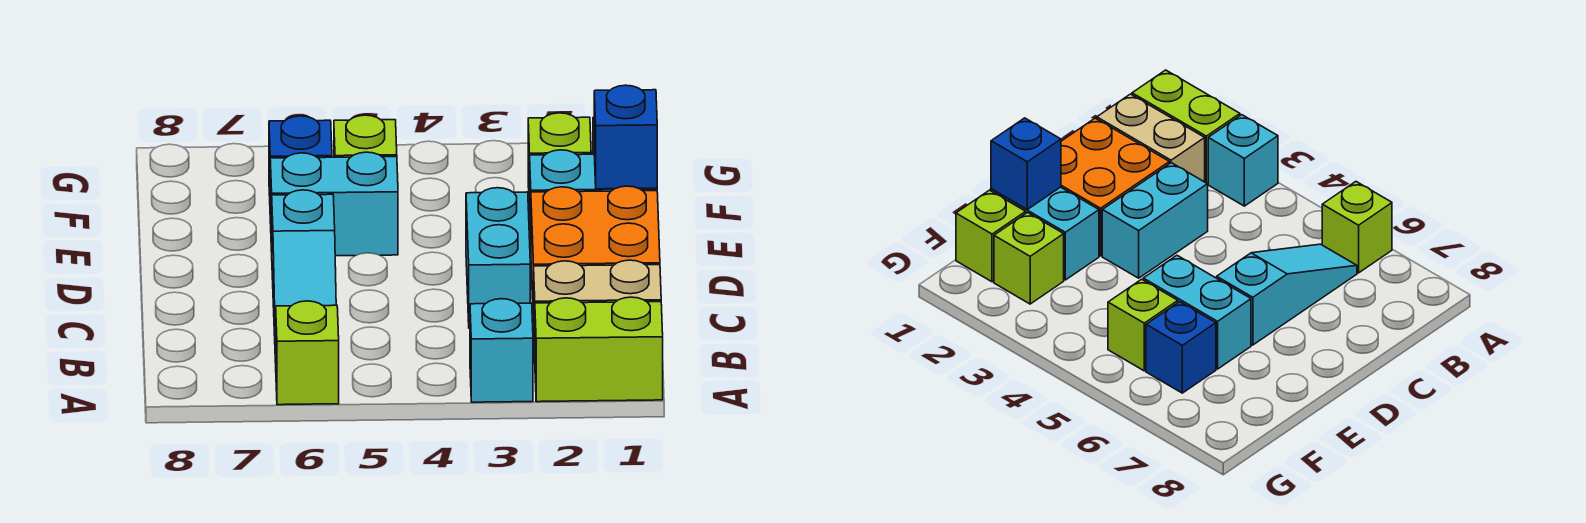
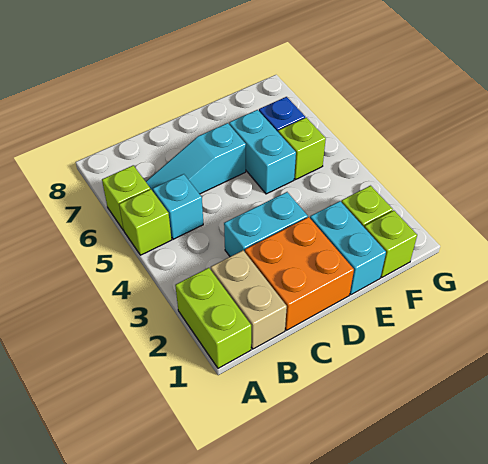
cyan brick A3 level 1 -> cyan brick B5 level 1
none -> lime brick A5 level 1
blue brick E1 level 2 -> none

